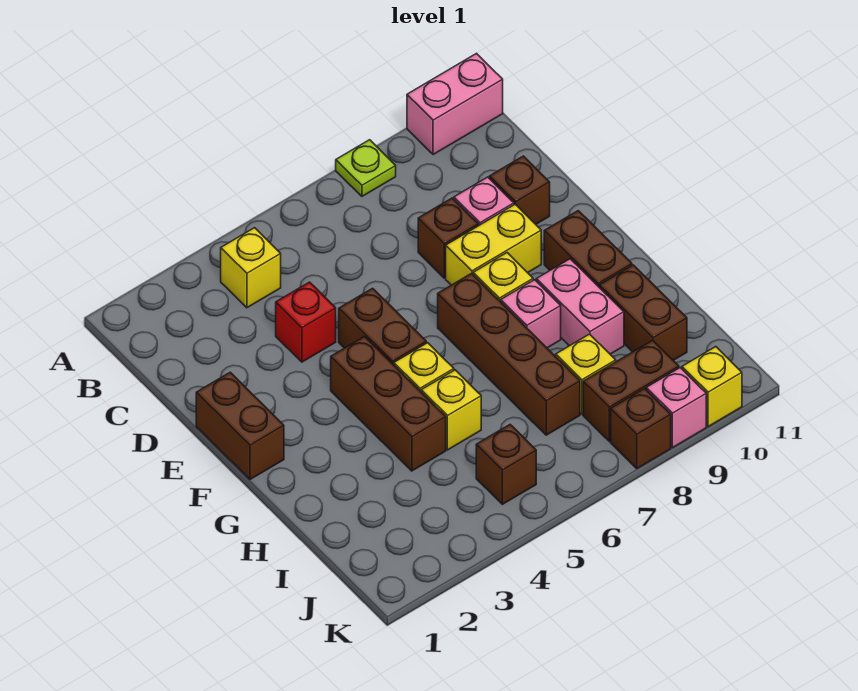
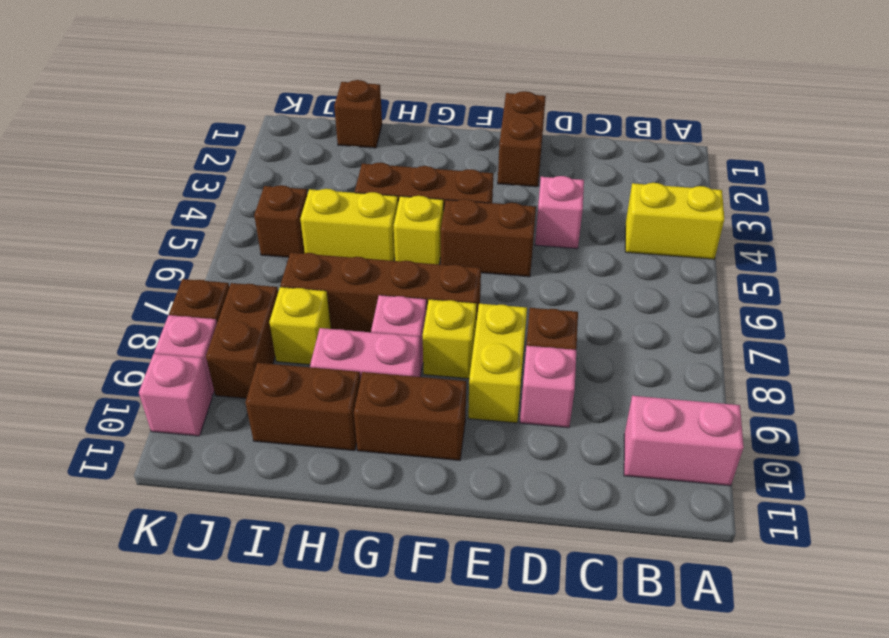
lime plate A8 level 1 -> none
pink brick A10:A11 level 1 -> pink brick A10:B10 level 1
yellow brick B4 level 1 -> yellow brick A4:B4 level 1
red brick D4 level 1 -> pink brick D4 level 1
brown brick D10 level 1 -> brown brick I1 level 1
brown brick E1:F1 level 1 -> brown brick E1:E2 level 1
yellow brick H5 level 1 -> yellow brick H5:I5 level 1
yellow brick K10 level 1 -> pink brick K10 level 1

